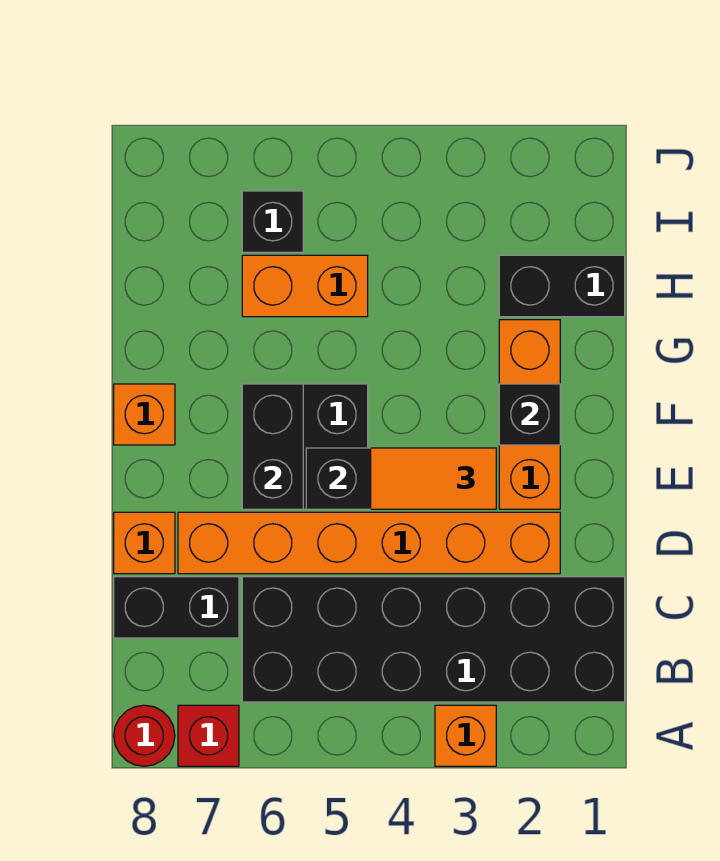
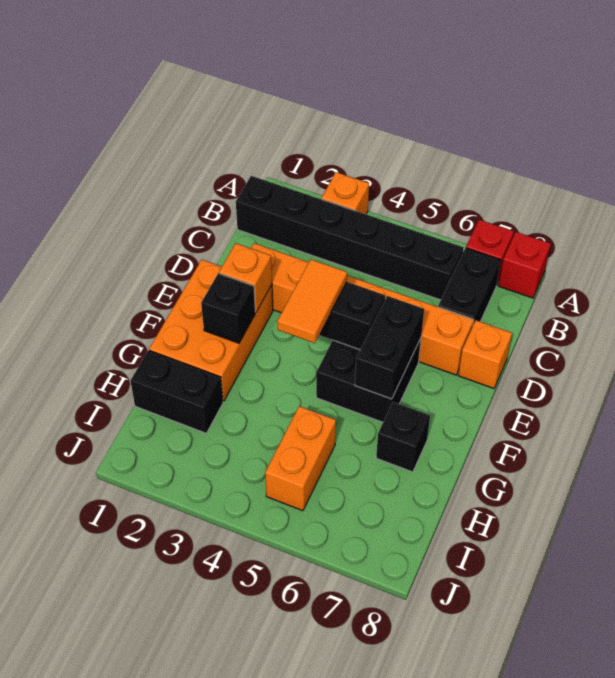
red round brick A8 level 1 -> red brick A8 level 1
black brick B1:C6 level 1 -> black brick B1:B6 level 1
black brick C7:C8 level 1 -> black brick B7:C7 level 1
orange brick E2:G2 level 1 -> orange brick E1:G2 level 1
orange tile E3:E4 level 3 -> orange tile E4:F4 level 3
orange brick F8 level 1 -> orange brick E2 level 2
orange brick H5:H6 level 1 -> orange brick H5:I5 level 1
black brick I6 level 1 -> black brick G7 level 1

